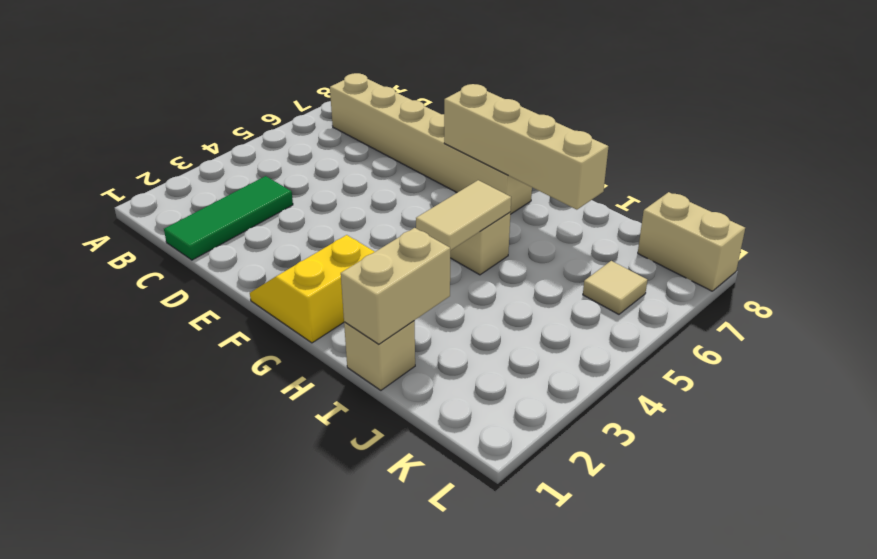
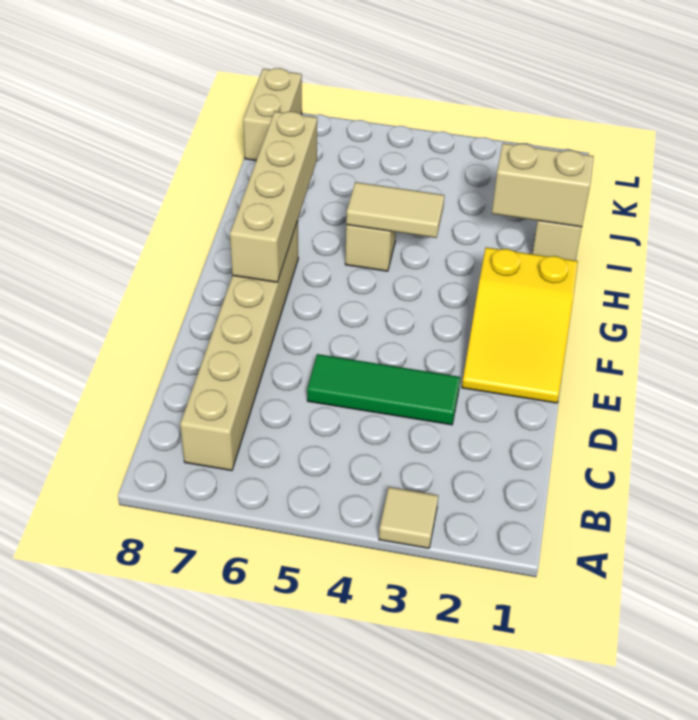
green tile C1:C3 level 1 -> green tile D3:D5 level 1
yellow slope F1:G2 level 1 top G -> yellow slope E1:G2 level 1 top G
tan tile K6 level 1 -> tan tile A3 level 1

